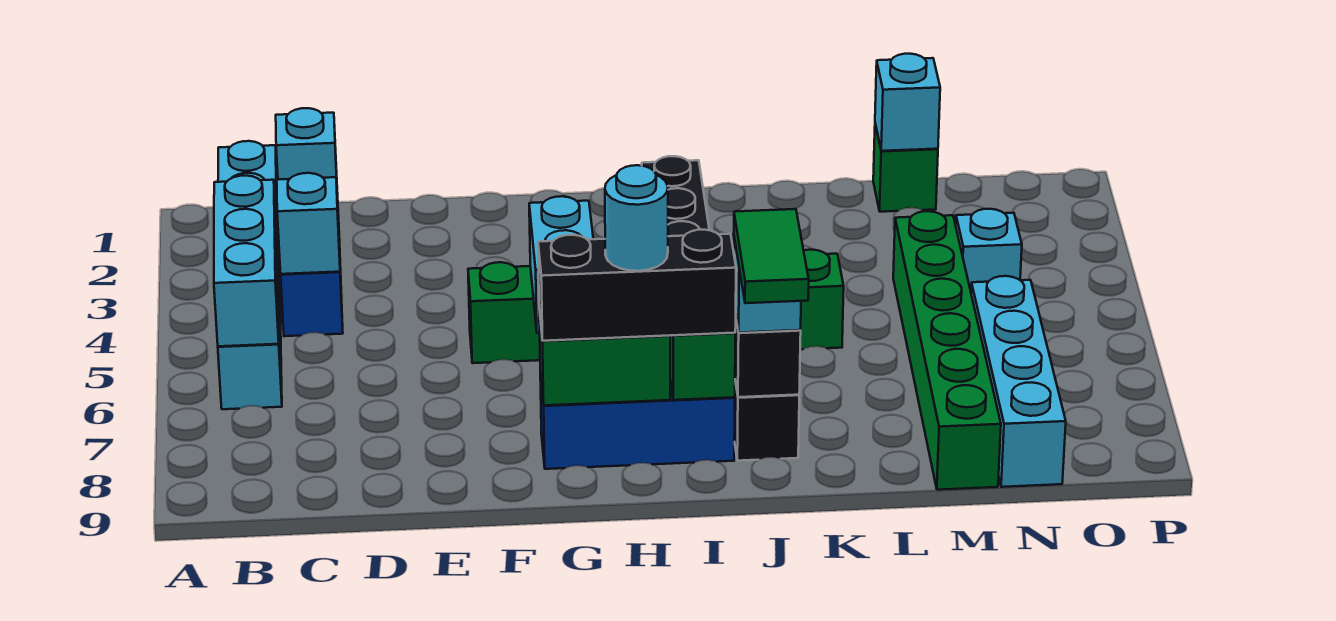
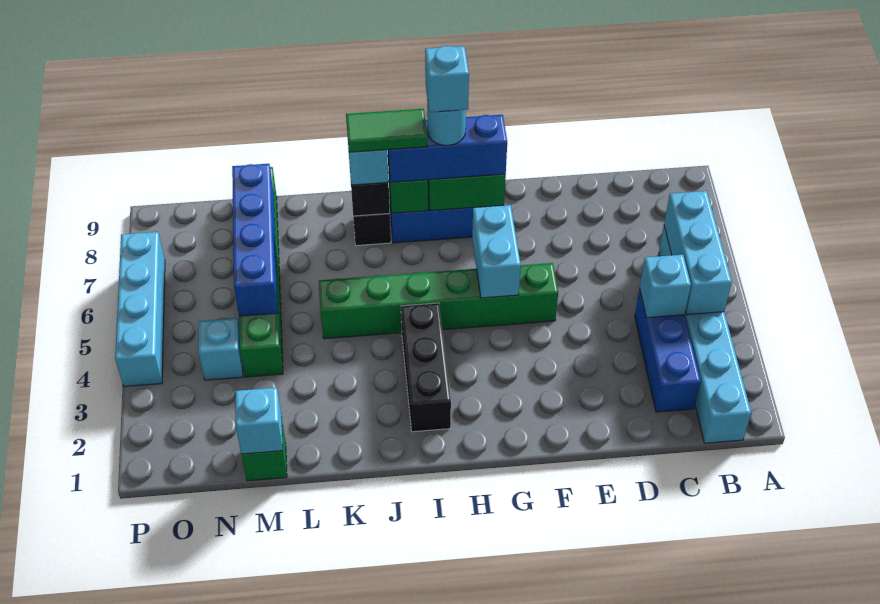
cyan brick C2 level 2 -> cyan brick H8 level 5
black brick G8:I8 level 3 -> blue brick G8:I8 level 3
green tile J8:J9 level 4 -> green tile I8:J8 level 4
none -> blue brick M5:M8 level 2
cyan brick N6:N9 level 1 -> cyan brick P4:P7 level 1

